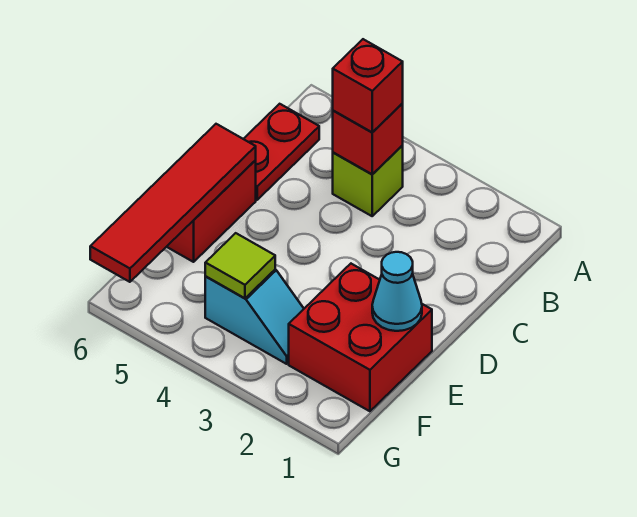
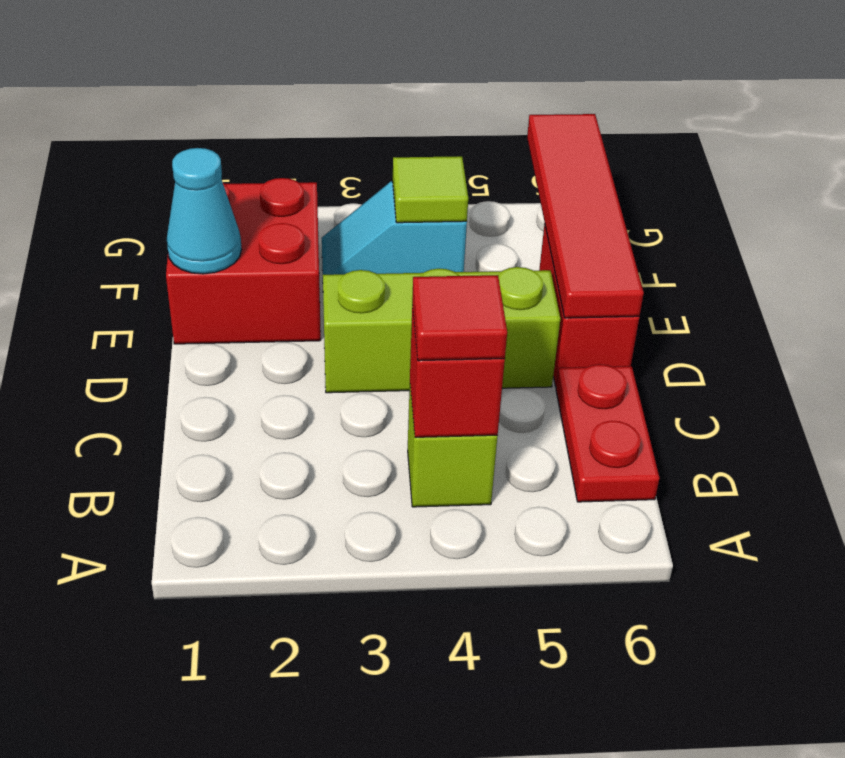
red brick B4 level 3 -> red tile B4 level 3
none -> lime brick D3:D5 level 1

